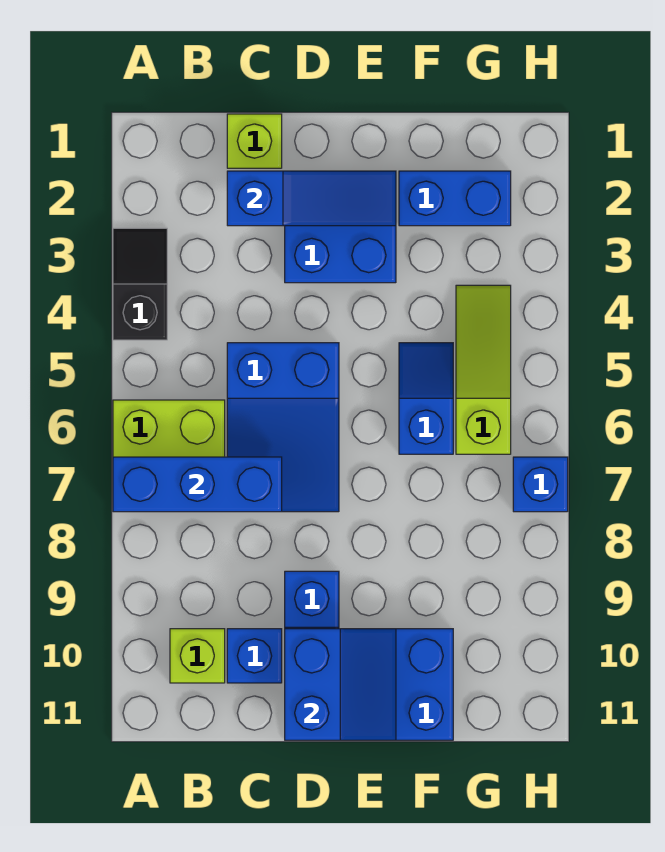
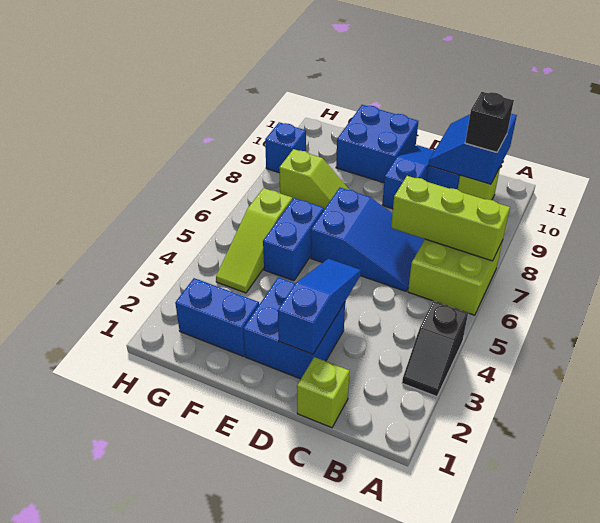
blue brick A7:C7 level 2 -> lime brick A7:C7 level 2
none -> black brick B10 level 3
blue slope C2:E2 level 2 top C -> blue slope D2:D4 level 2 top 2
blue slope C5:D7 level 1 top 5 -> blue slope C6:E7 level 1 top E
blue slope D10:E11 level 2 top D -> blue slope B10:C11 level 2 top B
blue slope F5:F6 level 1 top 6 -> blue brick F5:F6 level 1
none -> lime slope F8:G8 level 1 top G
blue brick H7 level 1 -> blue brick H9 level 1

